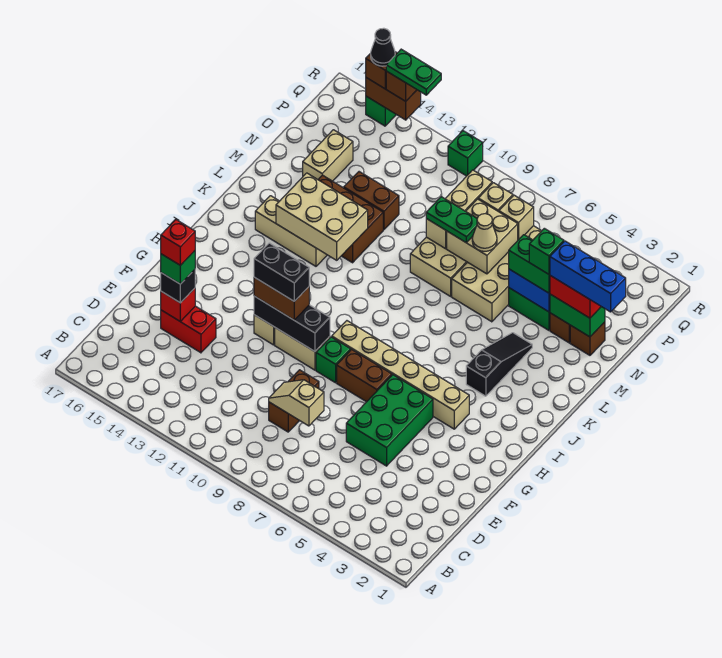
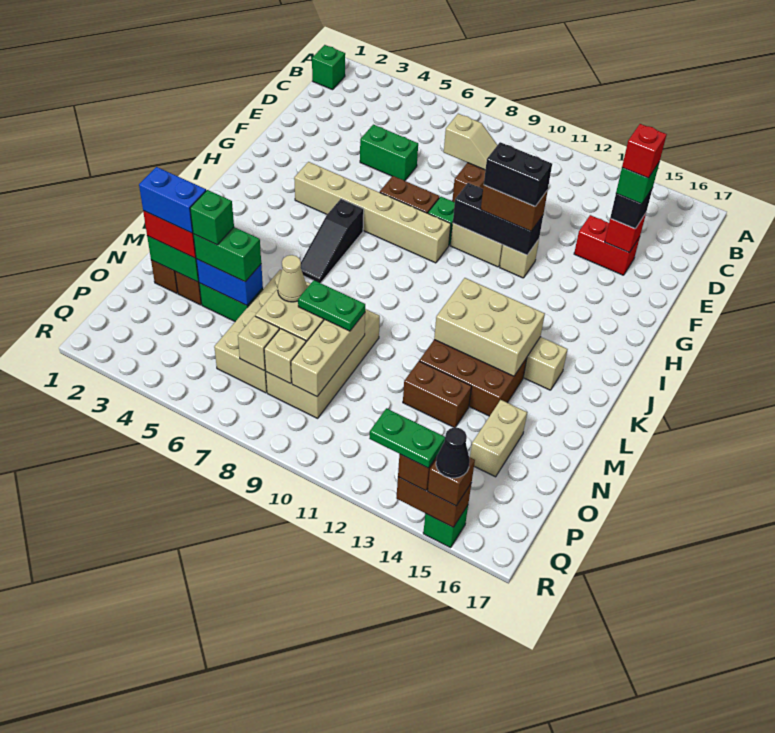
green brick E5:G6 level 1 -> green brick E5:E6 level 1
black slope J4:L4 level 1 top J -> black slope I6:K6 level 1 top I
blue brick N1:N3 level 4 -> blue brick N2:N3 level 4
green brick R11 level 1 -> green brick B1 level 1

